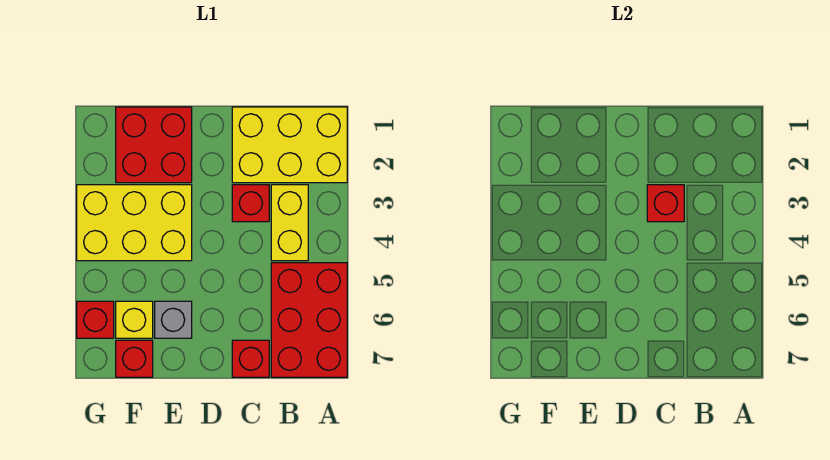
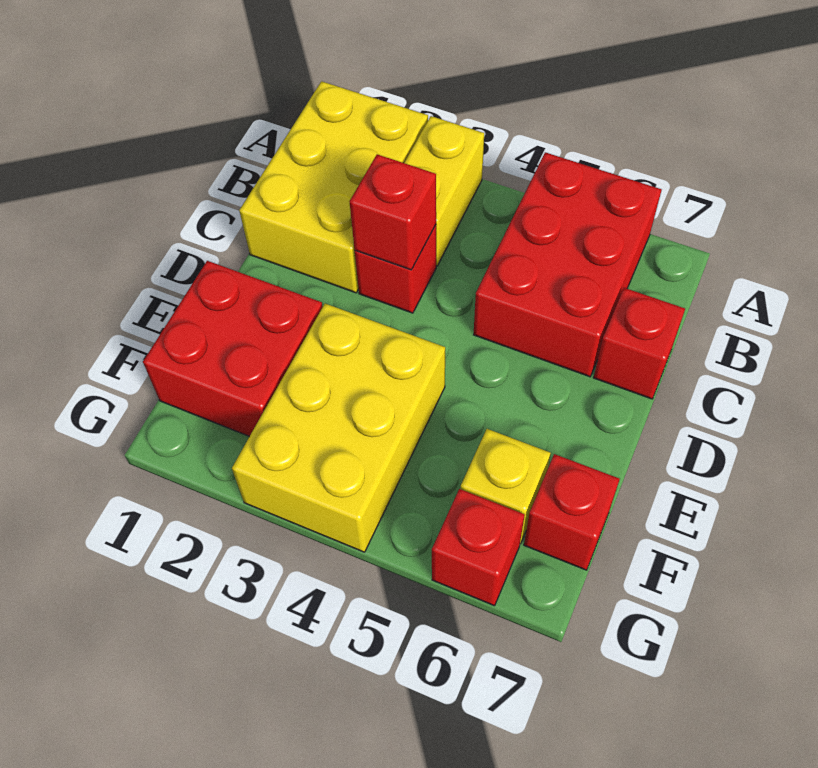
red brick A5:B7 level 1 -> red brick A5:C6 level 1
yellow brick B3:B4 level 1 -> yellow brick A3:B3 level 1
grey brick E6 level 1 -> none

